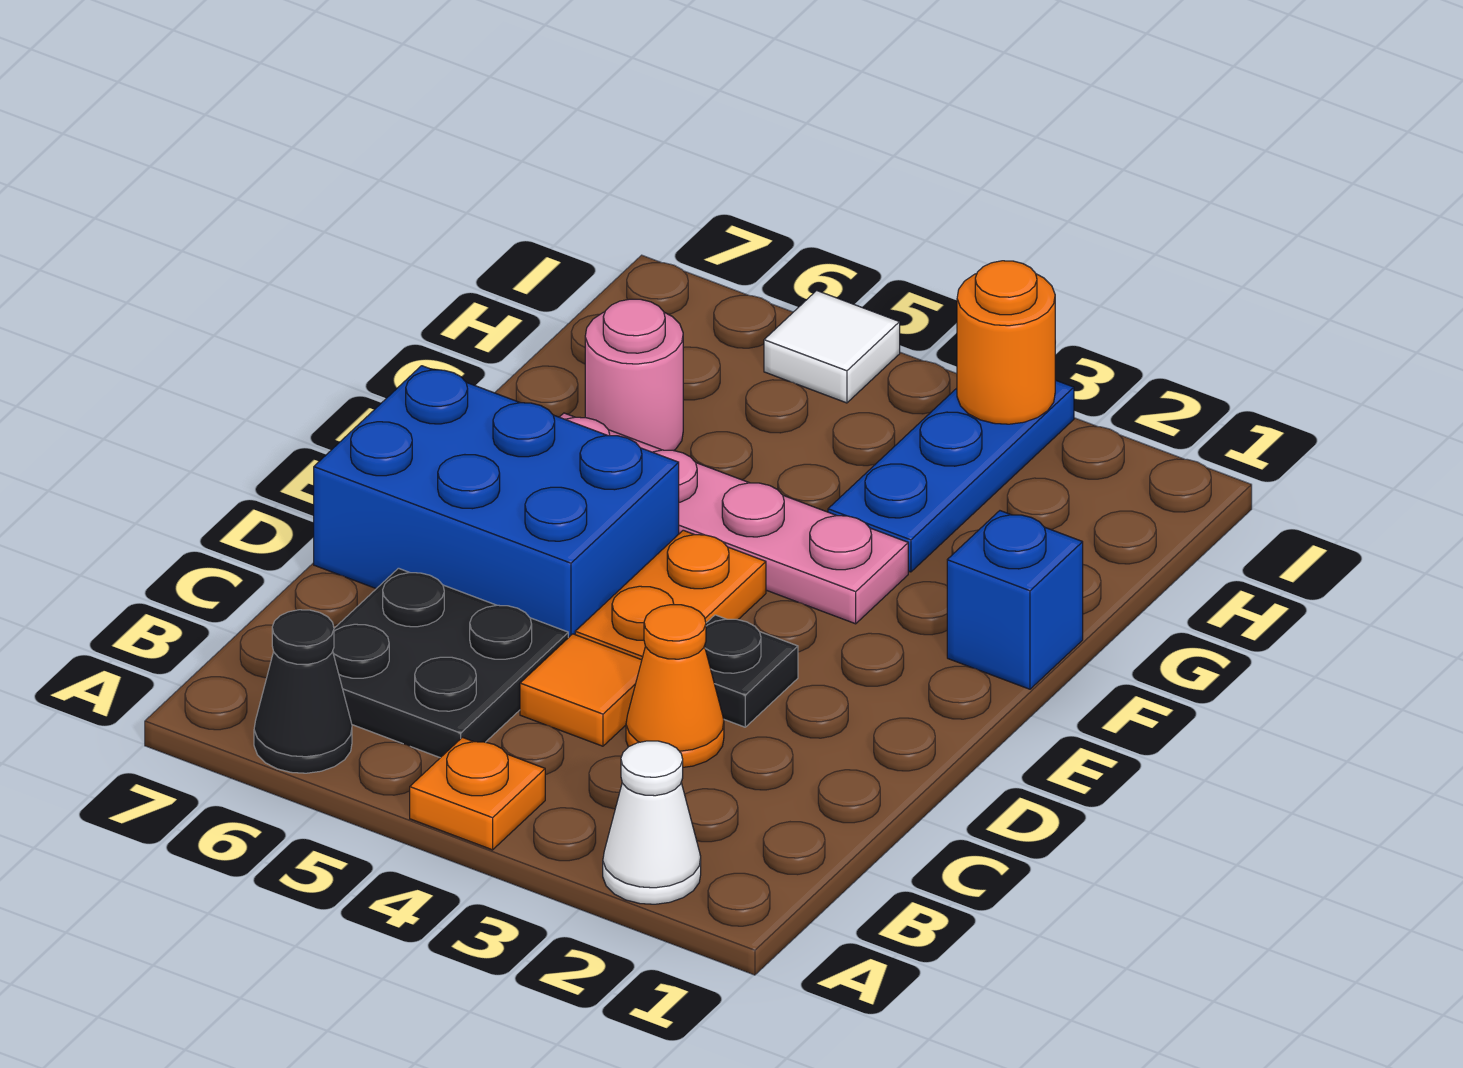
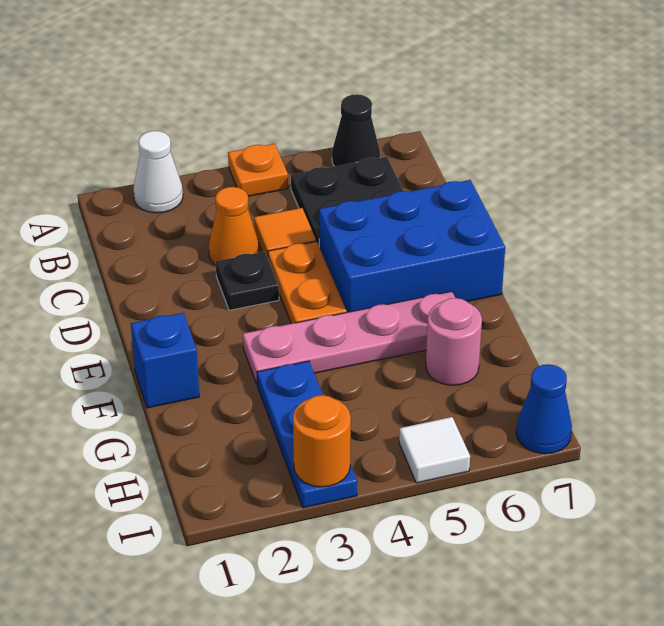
none -> blue cone I7 level 1

